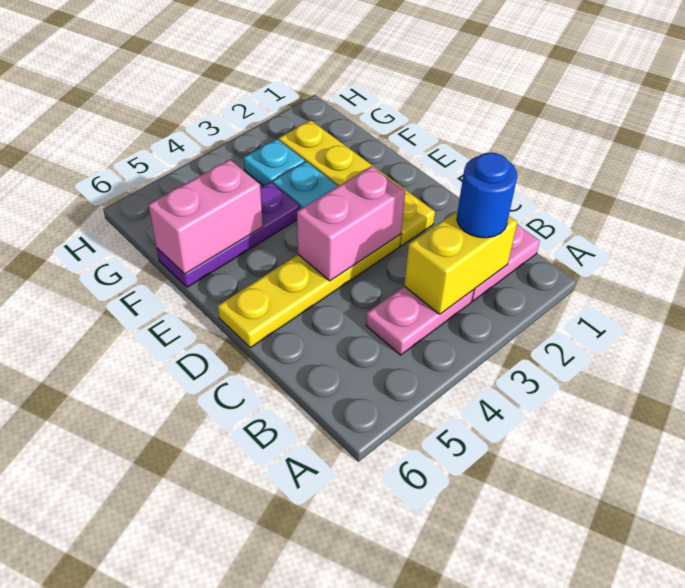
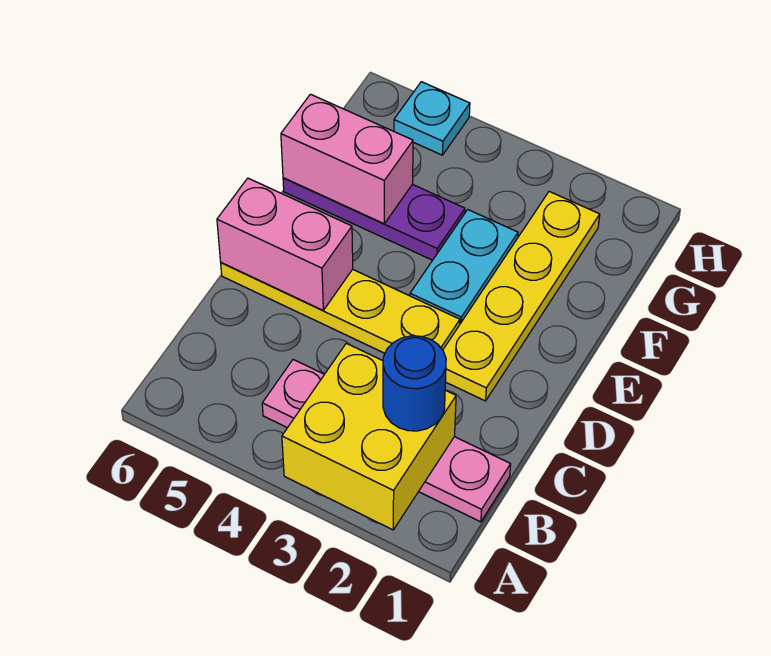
yellow brick B2:B3 level 2 -> yellow brick A2:B3 level 2
pink brick D3:D4 level 2 -> pink brick D5:D6 level 2
cyan plate G3 level 1 -> cyan plate H5 level 1

